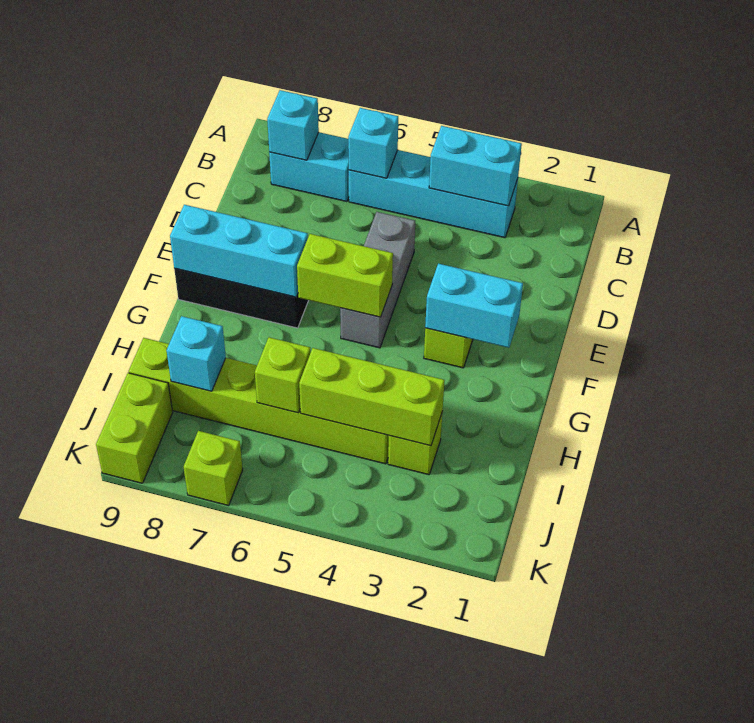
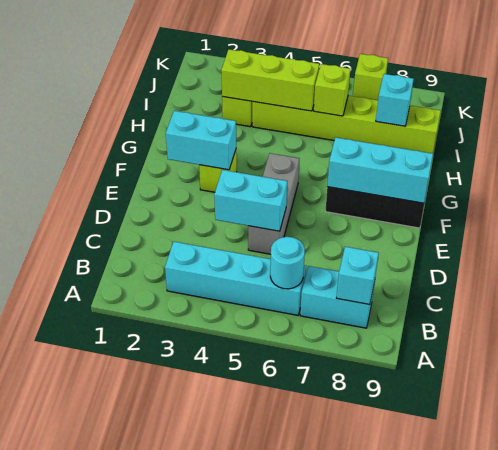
cyan brick B3:B4 level 2 -> cyan brick D4:D5 level 2
cyan brick B6 level 2 -> cyan round brick B6 level 2
lime brick F5:F6 level 2 -> none
lime brick J9:K9 level 1 -> none

